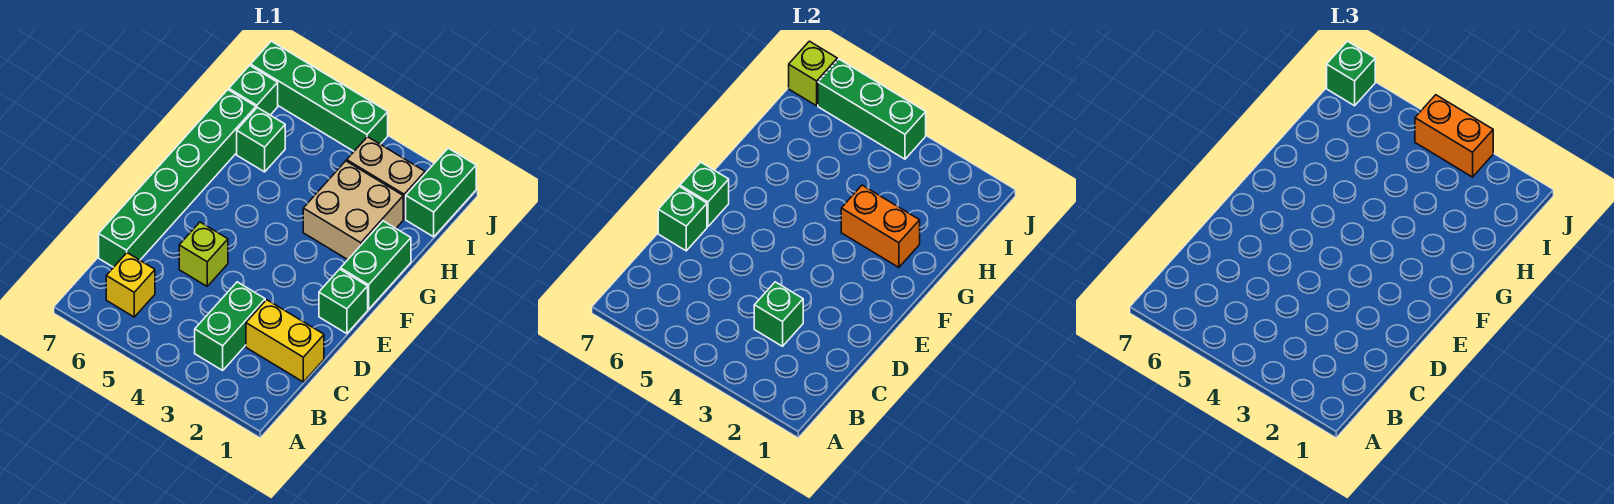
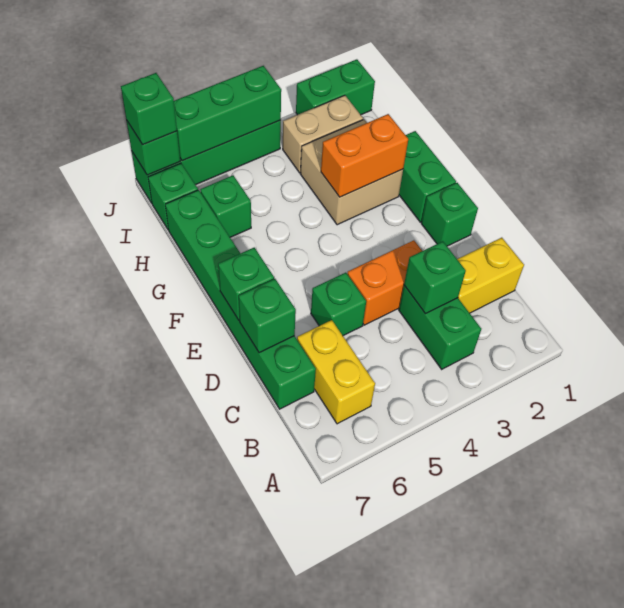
yellow brick B6 level 1 -> yellow brick B6:C6 level 1
lime brick D5 level 1 -> green brick D5 level 1
green brick I1:J1 level 1 -> green brick J1:J2 level 1
orange brick J3:J4 level 3 -> orange brick D3:D4 level 1
lime brick J7 level 2 -> green brick J7 level 2

